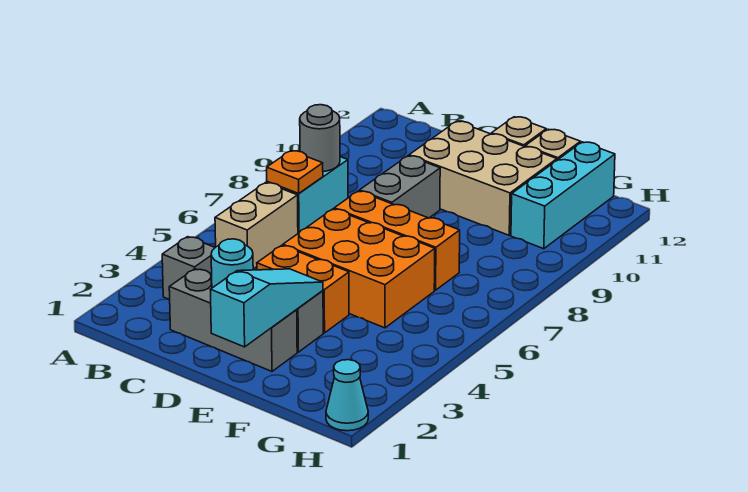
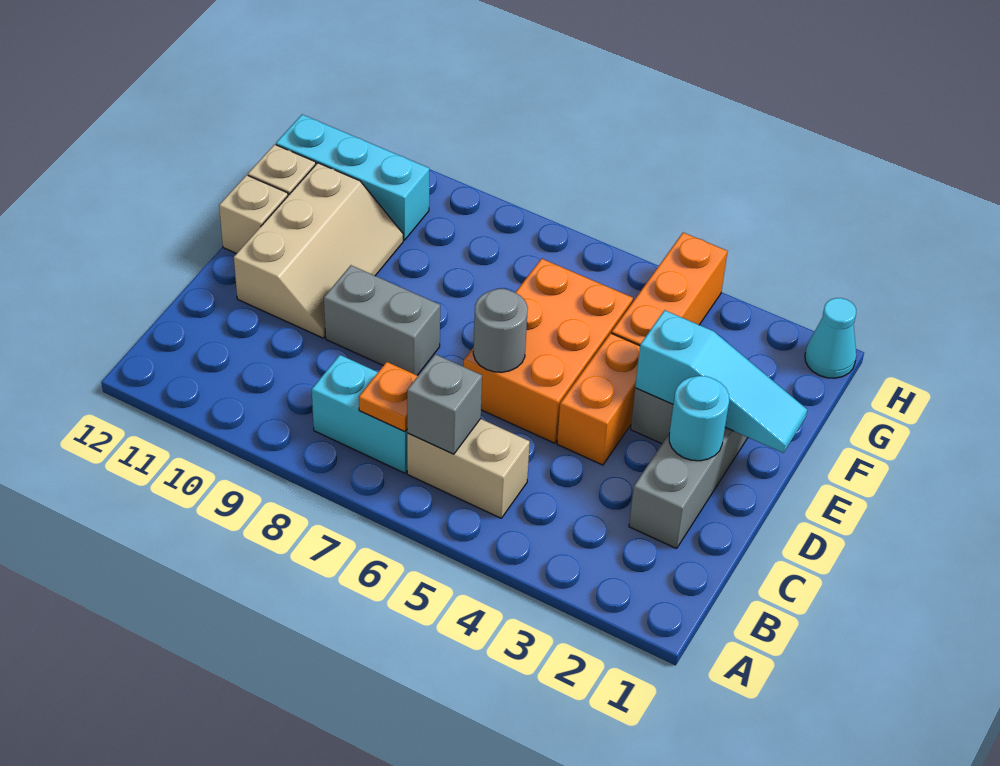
grey brick B3 level 1 -> grey brick B6 level 2
grey round brick B8 level 2 -> grey round brick D6 level 2
orange brick D7:F7 level 1 -> orange brick F4:H4 level 1
tan brick D10:F11 level 1 -> tan slope D10:F11 level 1 top 11
cyan slope E1:E3 level 2 top 1 -> cyan slope E1:E3 level 2 top 3

